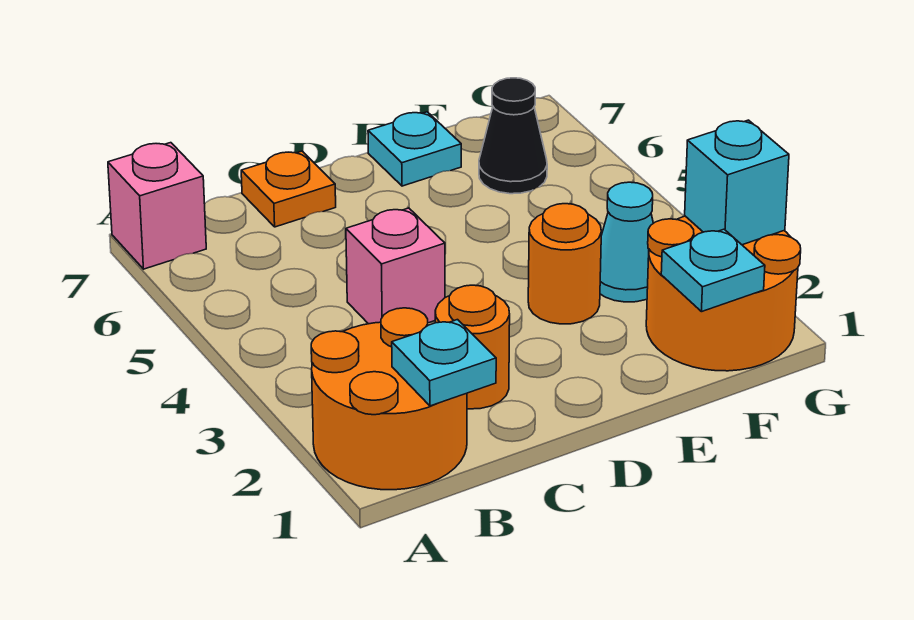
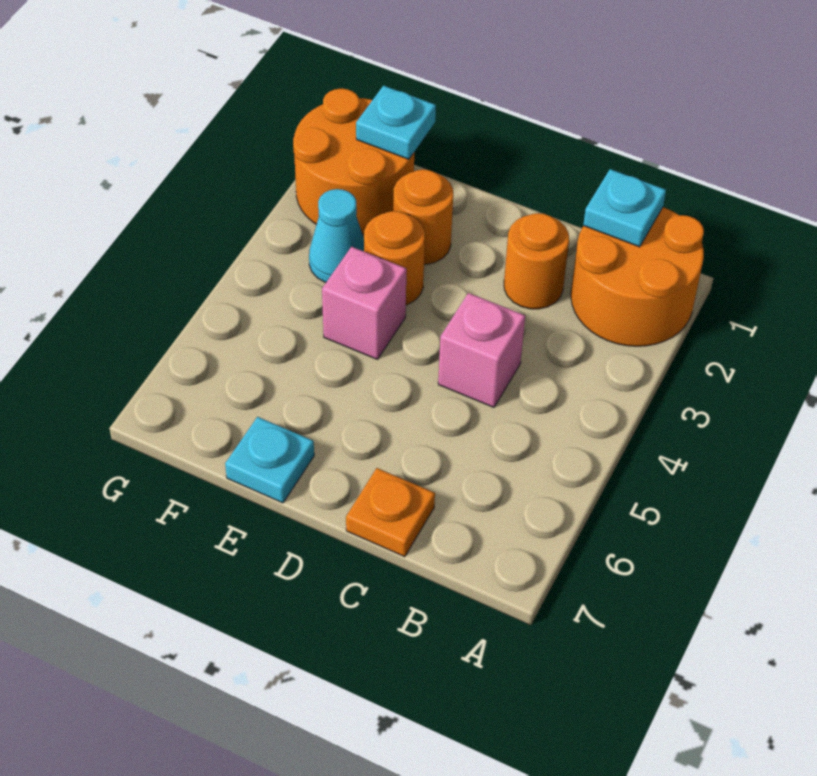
pink brick A7 level 1 -> pink brick E4 level 1
none -> orange round brick E2 level 1
black cone F6 level 1 -> none
cyan brick G2 level 2 -> none

